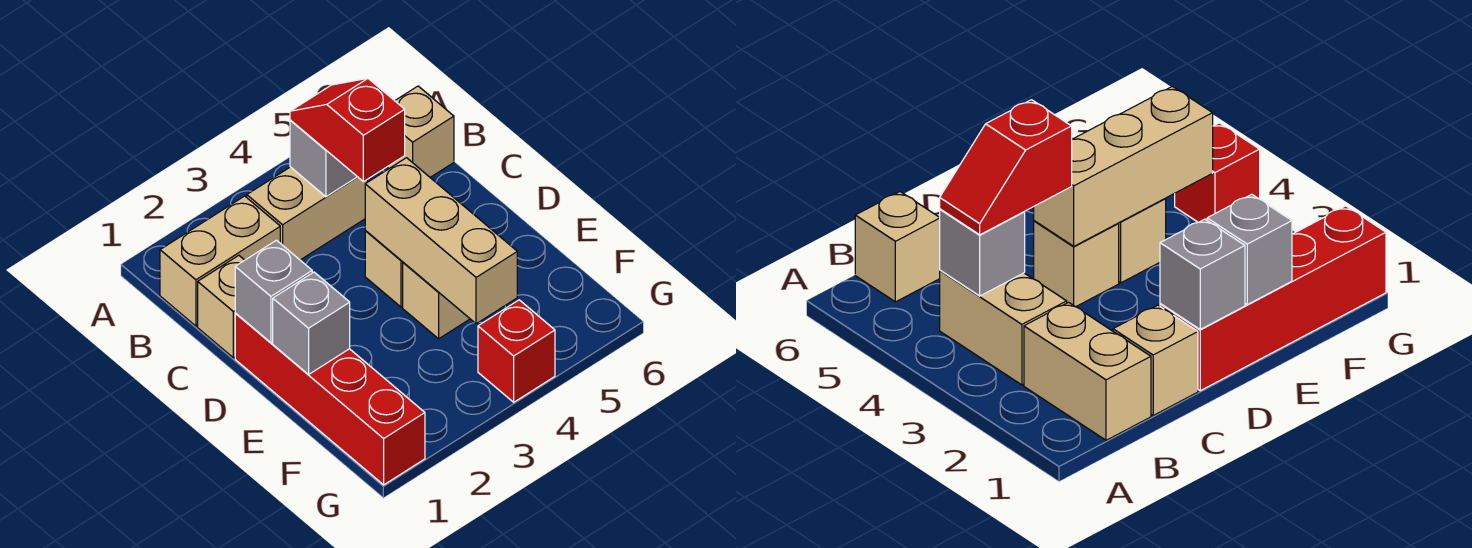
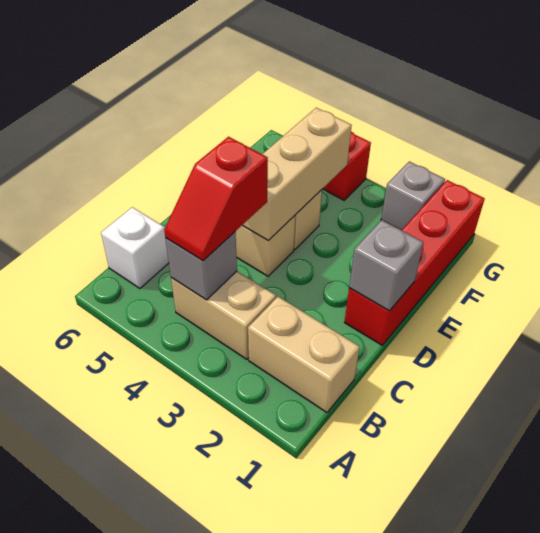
tan brick B6 level 1 -> white brick B6 level 1
tan brick C1 level 1 -> none
grey brick E1 level 2 -> grey brick G2 level 1

